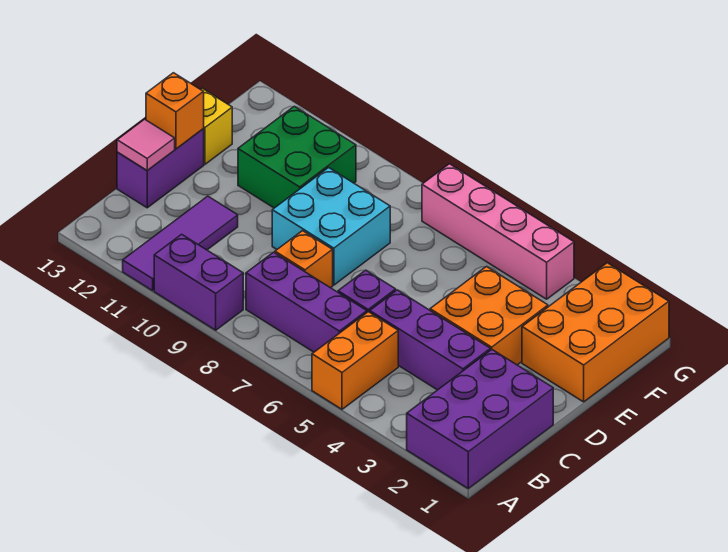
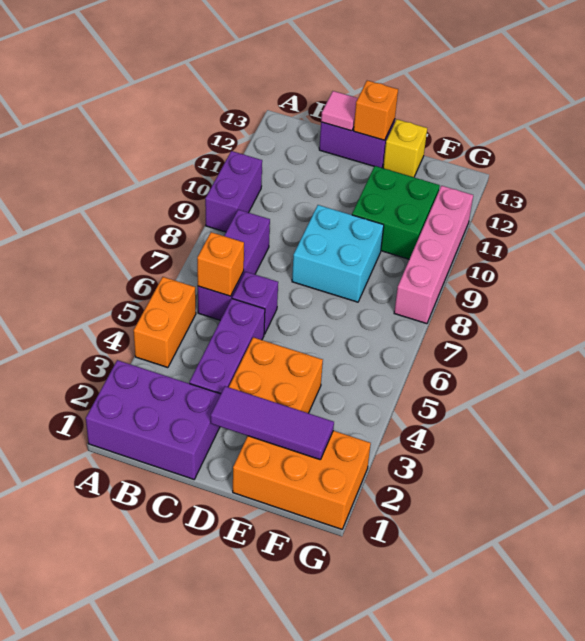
orange brick A5:B5 level 1 -> orange brick A4:A5 level 1
purple tile A11:C11 level 1 -> purple tile D2:F2 level 2
orange brick C8 level 1 -> orange brick B6 level 2
pink brick G4:G7 level 1 -> pink brick G8:G11 level 1

